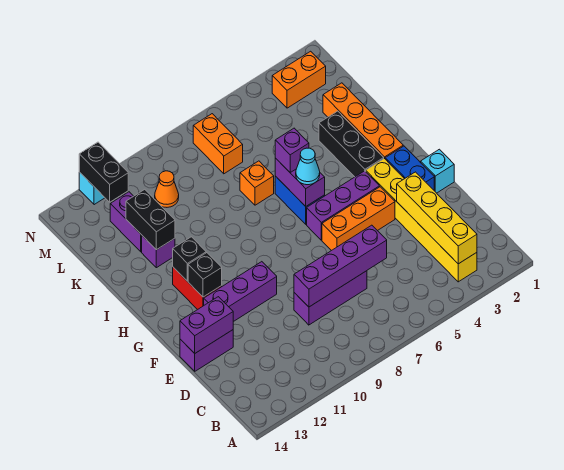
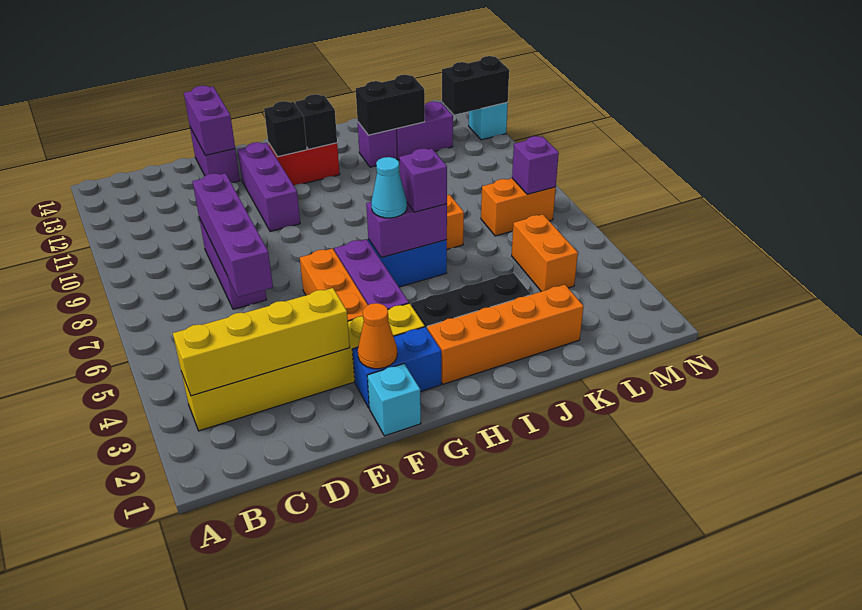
orange cone L10 level 1 -> orange cone F2 level 2
orange brick M2:M3 level 1 -> orange brick L4:L5 level 1
none -> purple brick M7 level 2

